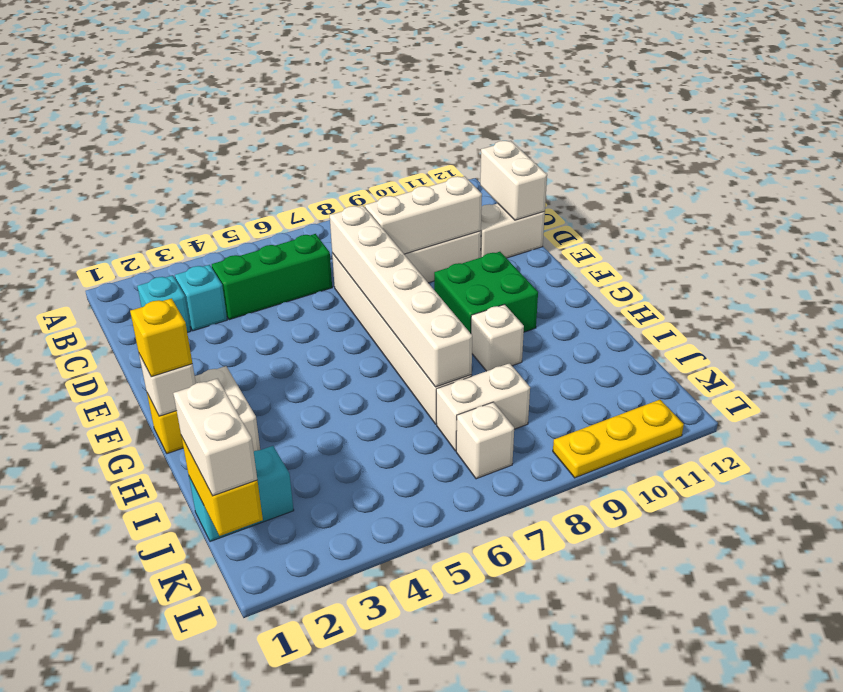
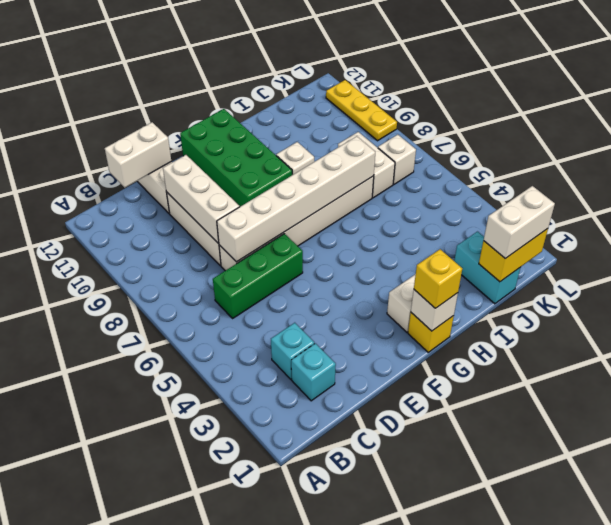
green brick C4:C6 level 1 -> green brick C6:E6 level 1
green brick F9:G10 level 1 -> green brick F9:G12 level 1

